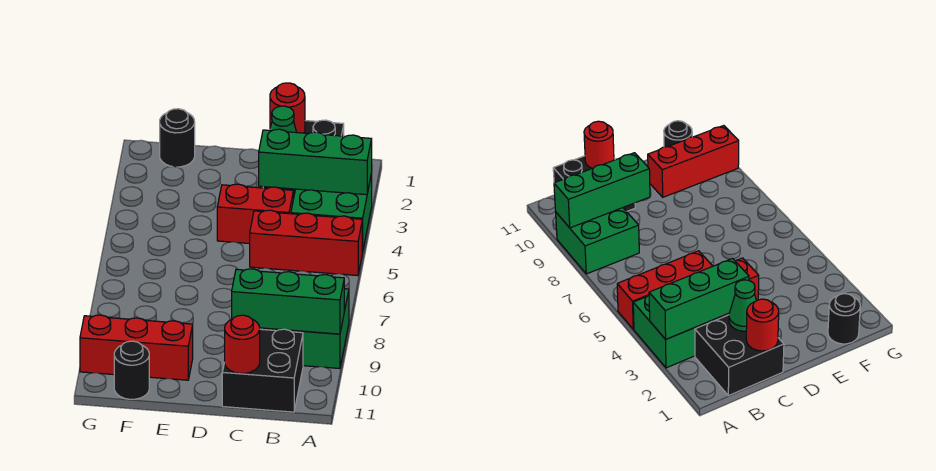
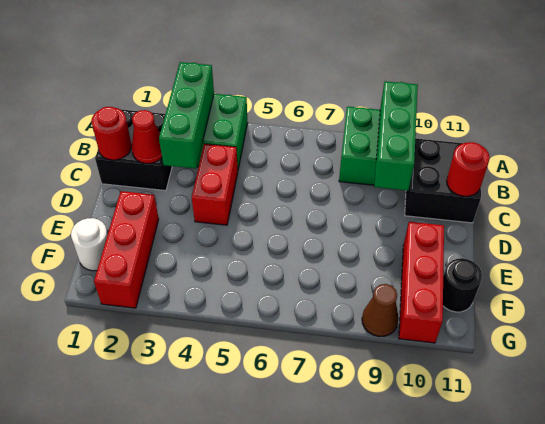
red brick A5:C5 level 1 -> red brick E2:G2 level 1
green cone C2 level 2 -> red cone C2 level 2
black round brick F1 level 1 -> white round brick F1 level 1
none -> brown cone G9 level 1

